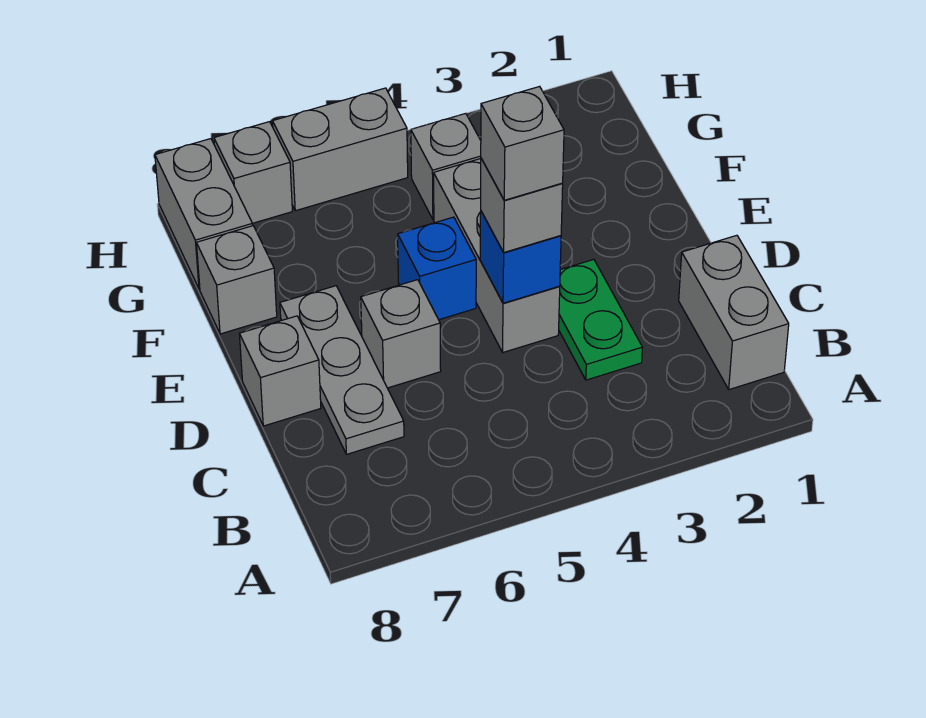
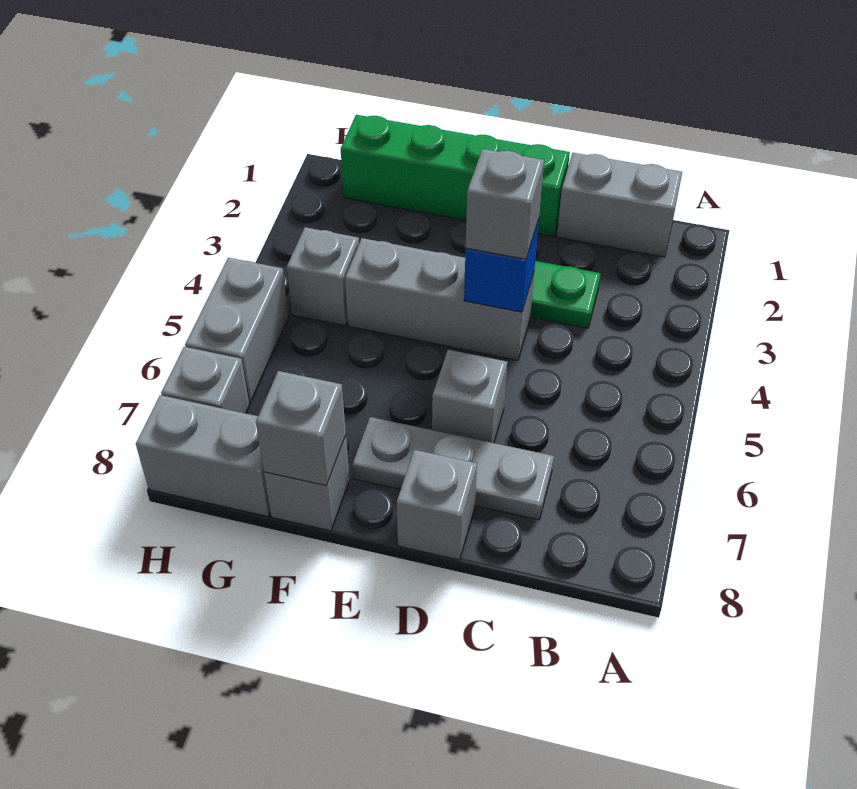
none -> green brick D1:G1 level 1
grey brick D4 level 4 -> grey brick F8 level 2
blue brick E5 level 1 -> none

